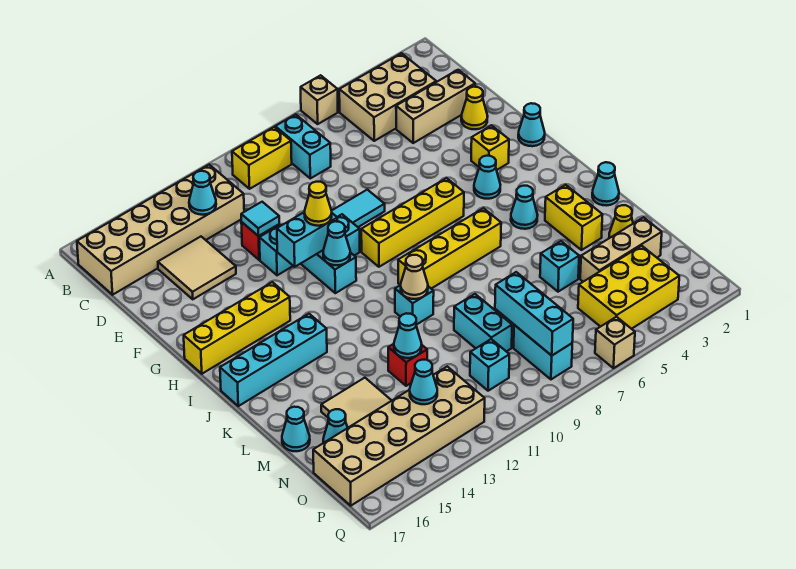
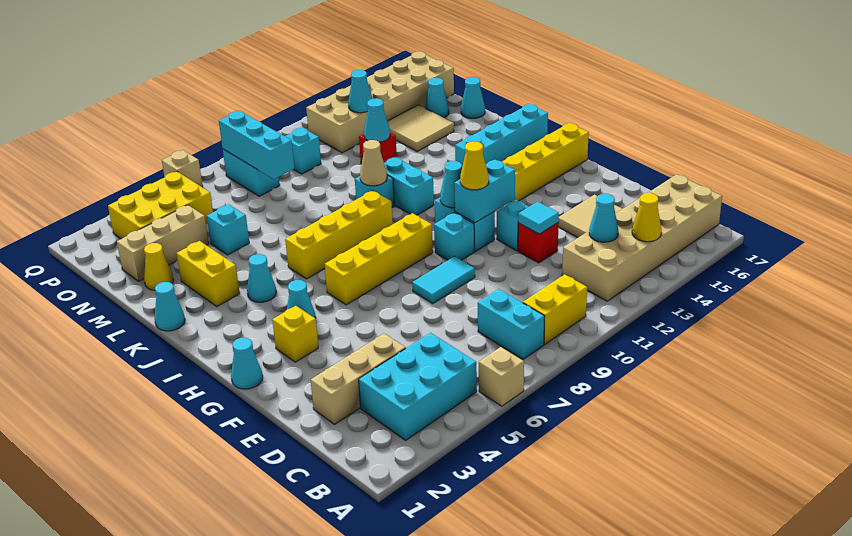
tan brick B3:C5 level 1 -> cyan brick B3:C5 level 1
yellow cone E2 level 1 -> yellow cone B14 level 2
cyan brick M9:N9 level 1 -> cyan brick J11:K11 level 1

